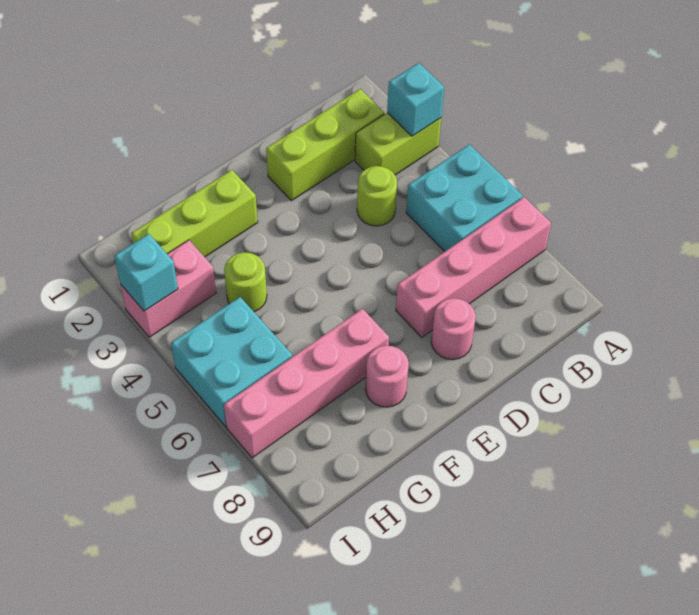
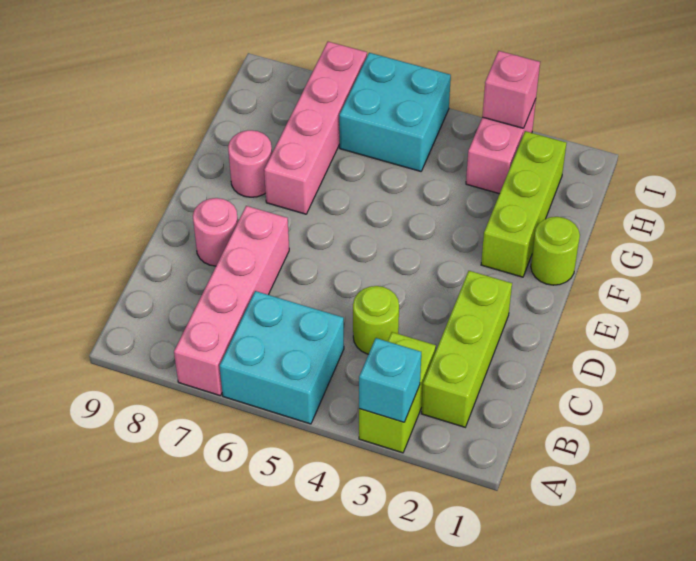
lime round brick G4 level 1 -> lime round brick F1 level 1
cyan brick I3 level 2 -> pink brick I3 level 2

